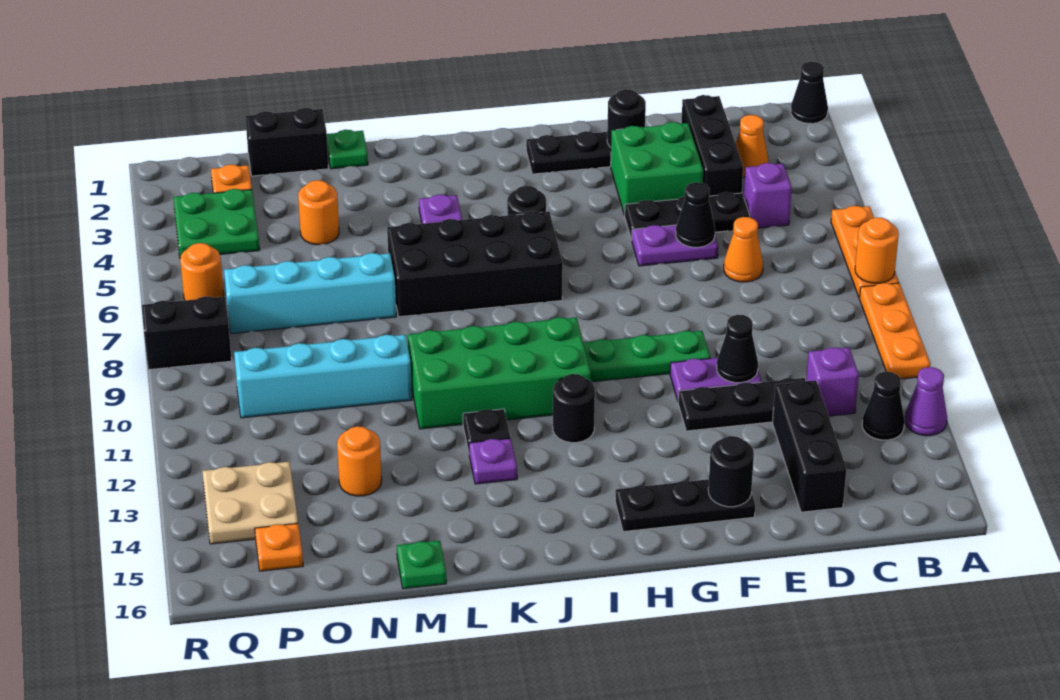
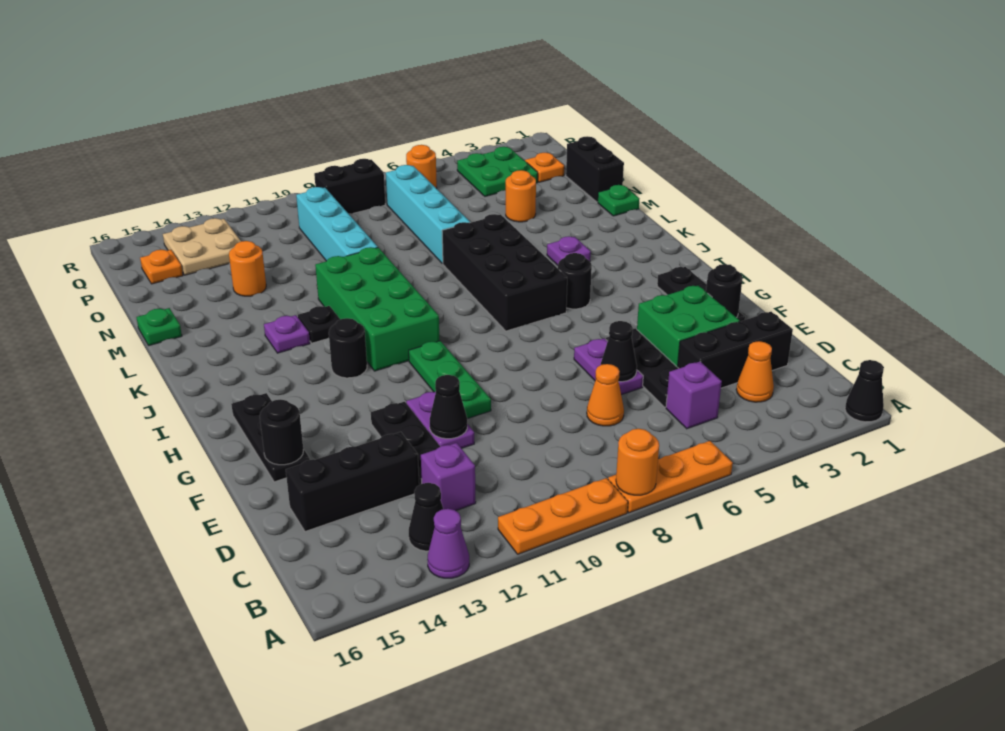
black brick Q8:R8 level 1 -> black brick Q8:Q9 level 1

